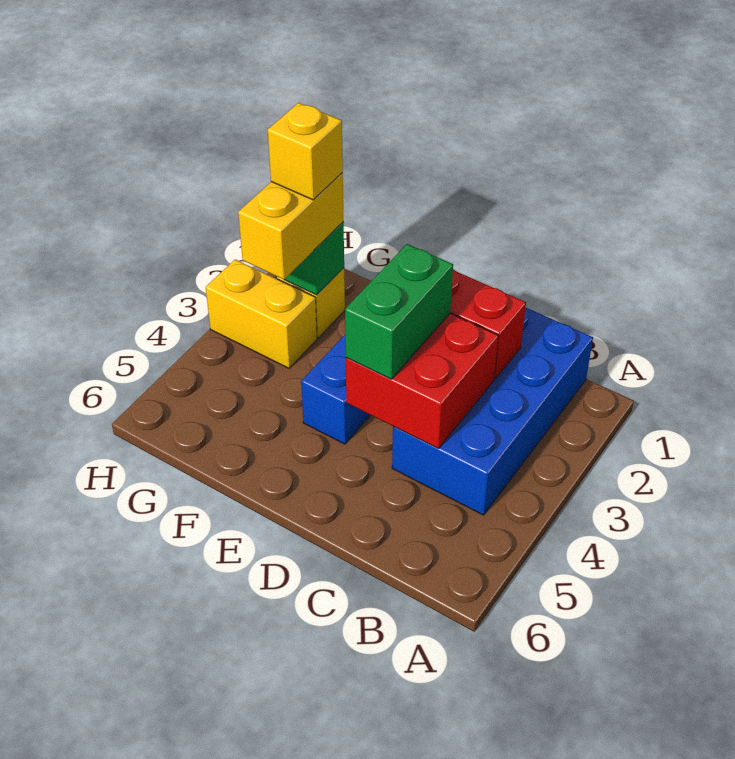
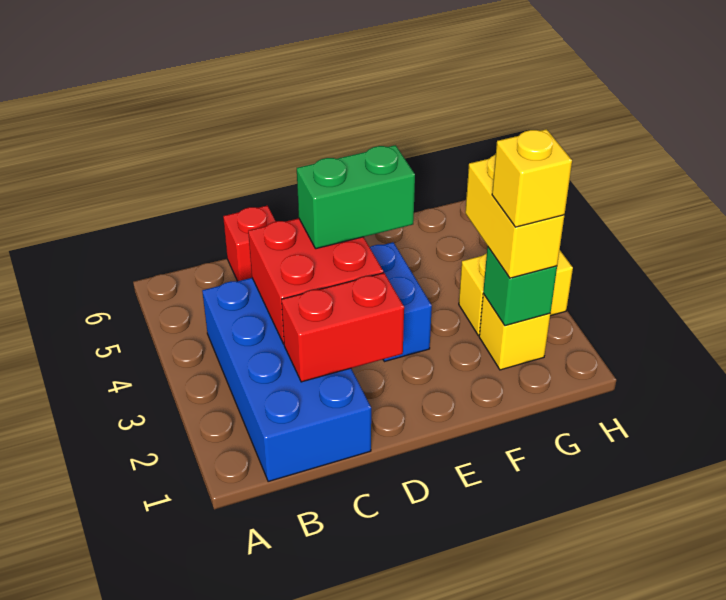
none -> red brick C6 level 1
green brick D3:D4 level 3 -> green brick D4:E4 level 3

